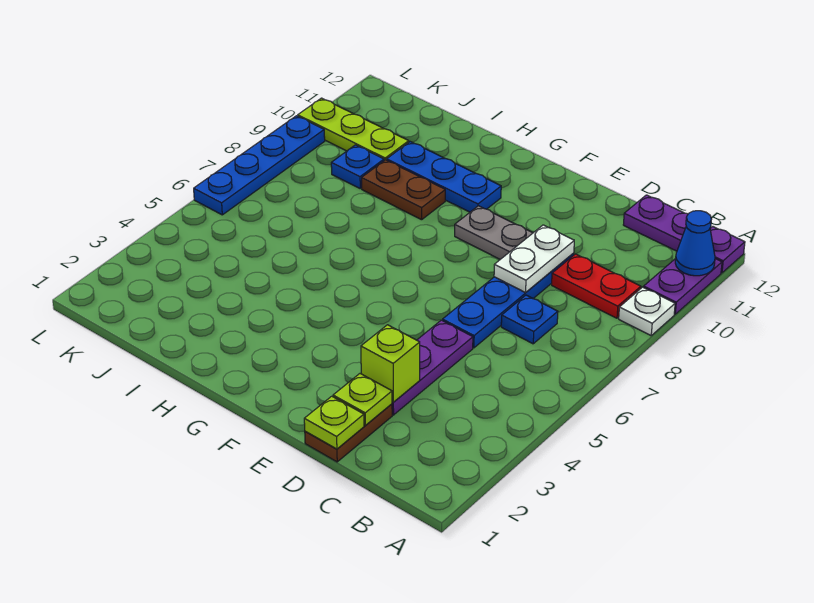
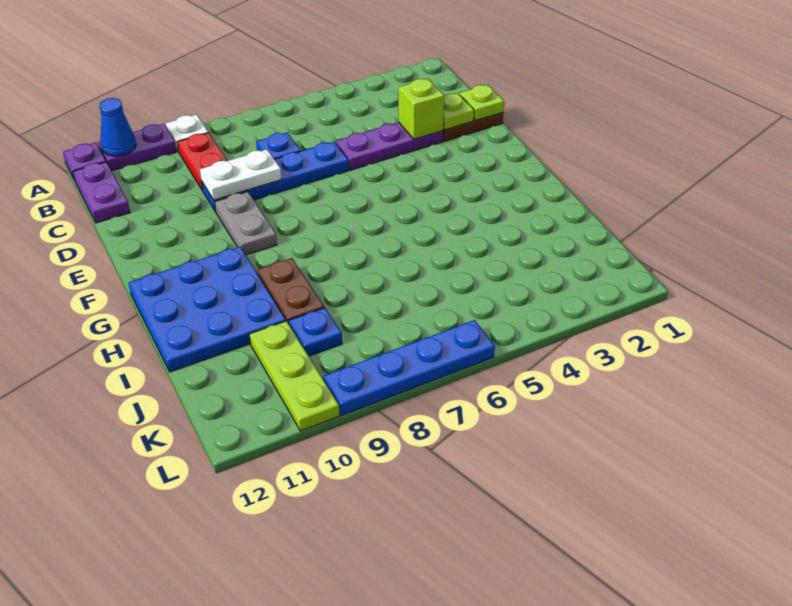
blue plate G10:I10 level 1 -> blue plate G10:I12 level 1

